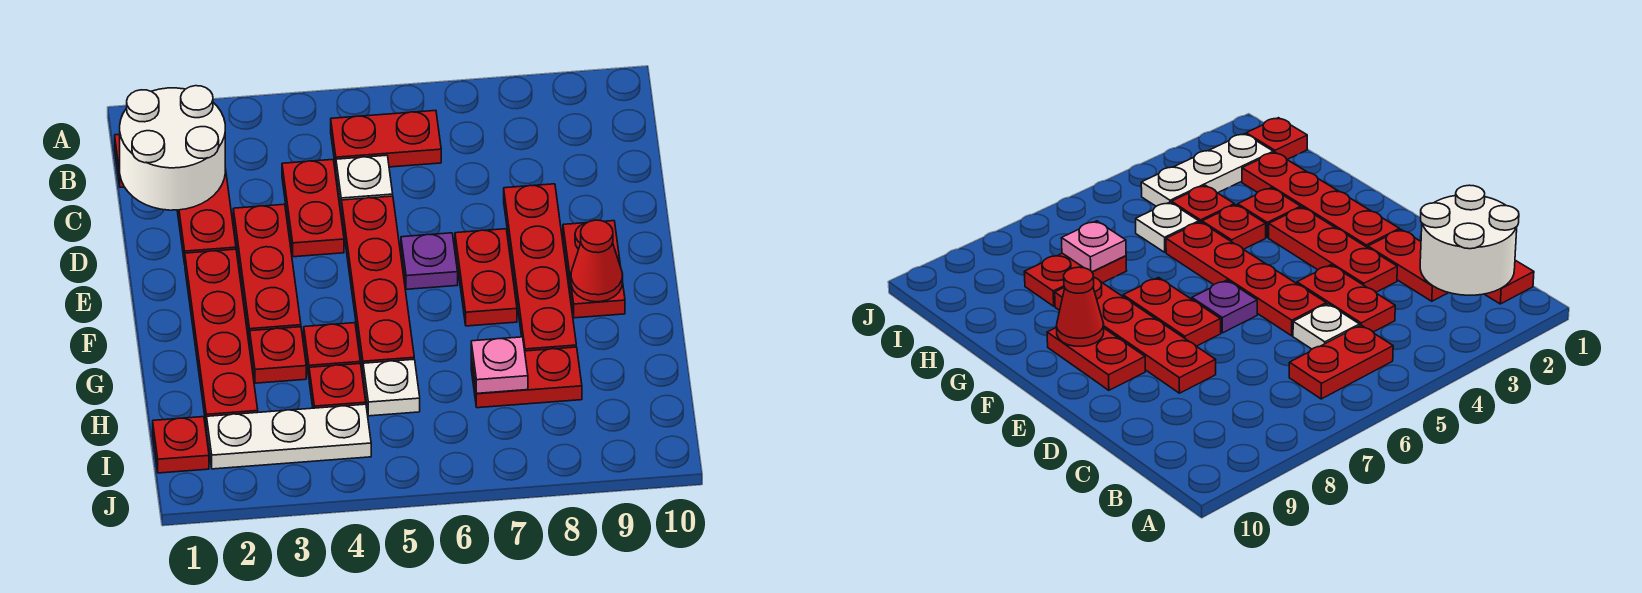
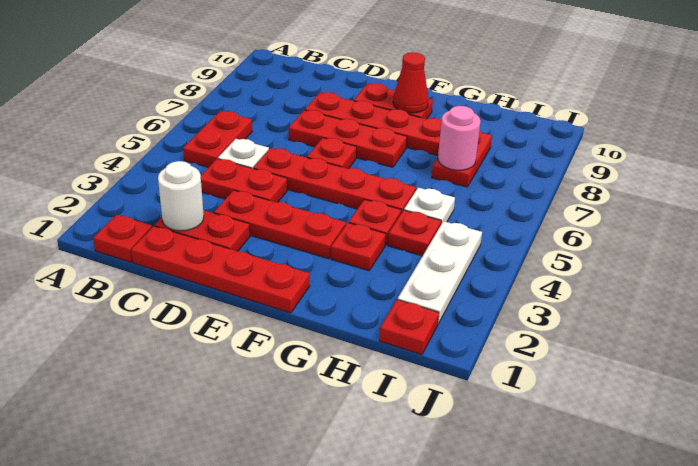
white round brick B1:C2 level 2 -> white round brick C2 level 2
red plate E2:H2 level 1 -> red plate C1:F1 level 1
purple plate E6 level 1 -> red plate E6 level 1
red plate E7:F7 level 1 -> red plate D7:F7 level 1
pink plate H7 level 2 -> pink round brick H7 level 2

